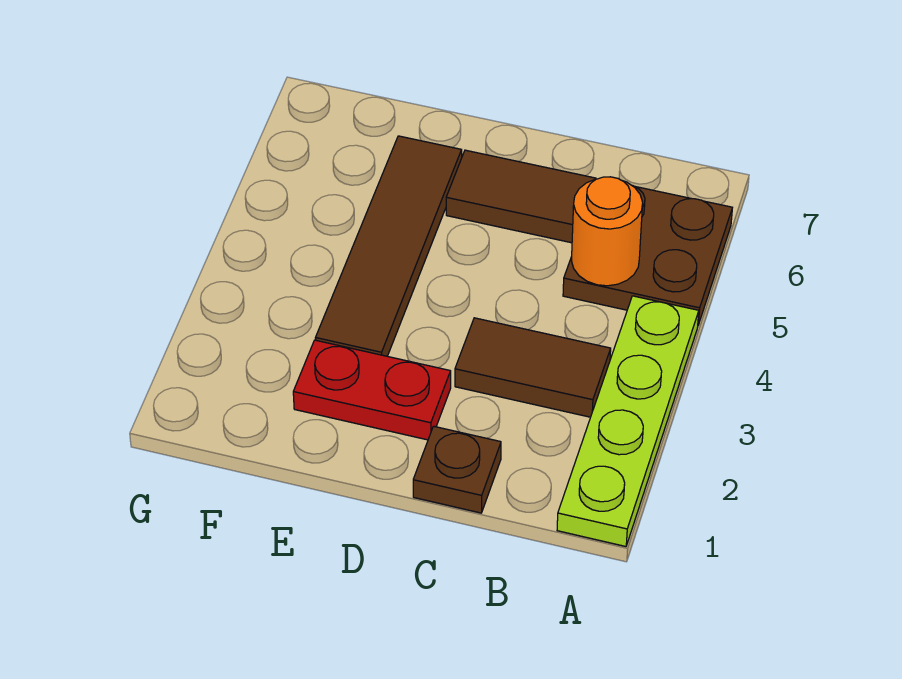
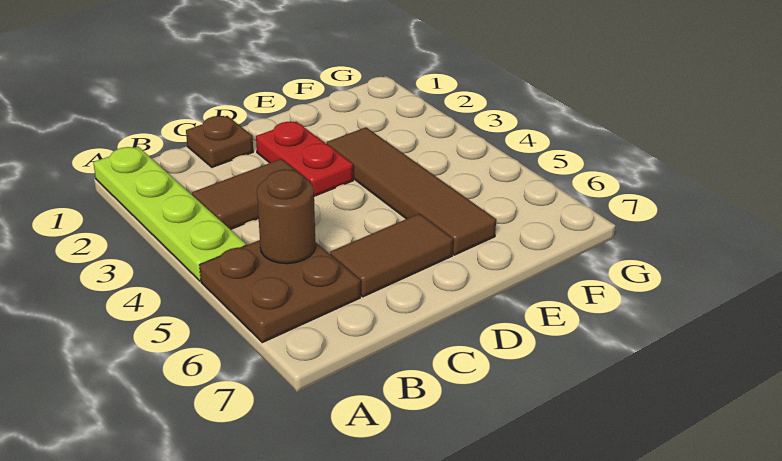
orange round brick B5 level 2 -> brown round brick B5 level 2
red plate D2:E2 level 1 -> red plate D2:D3 level 1

